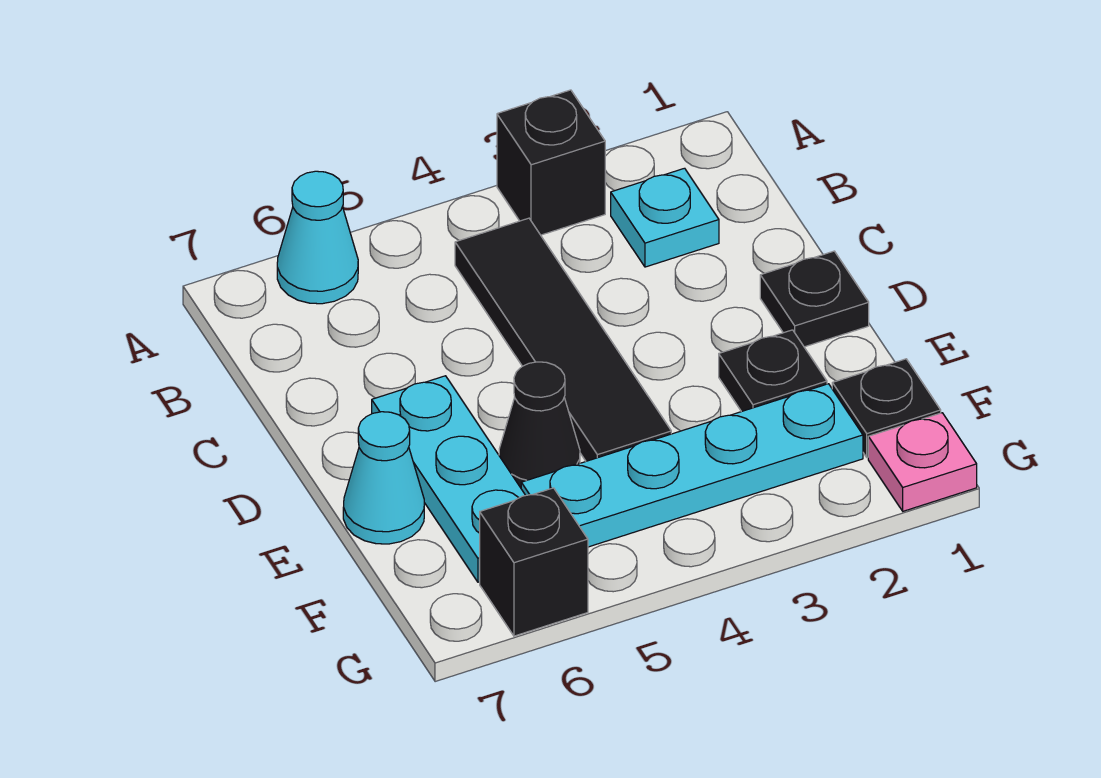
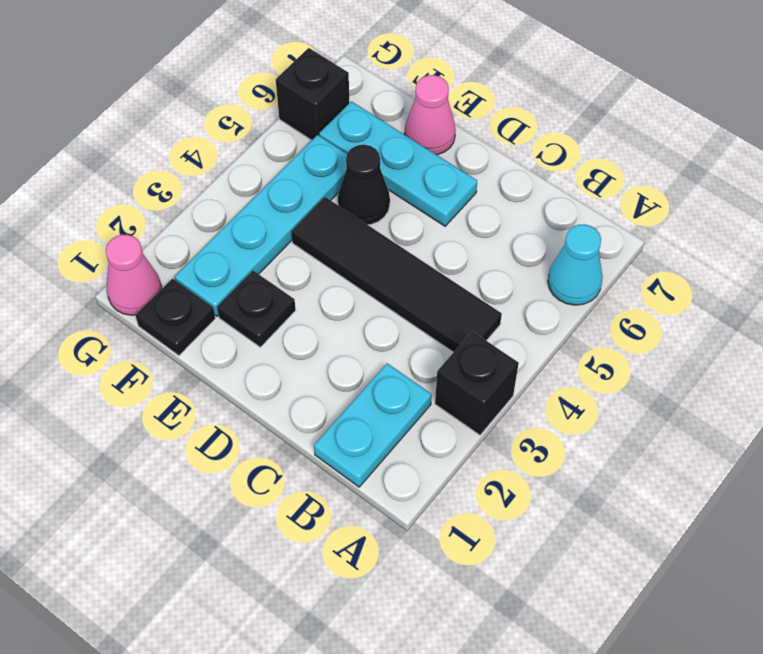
cyan plate B2 level 1 -> cyan plate B1:B2 level 1
black plate D1 level 1 -> none
cyan cone E7 level 1 -> pink cone E7 level 1
pink plate G1 level 1 -> pink cone G1 level 1

